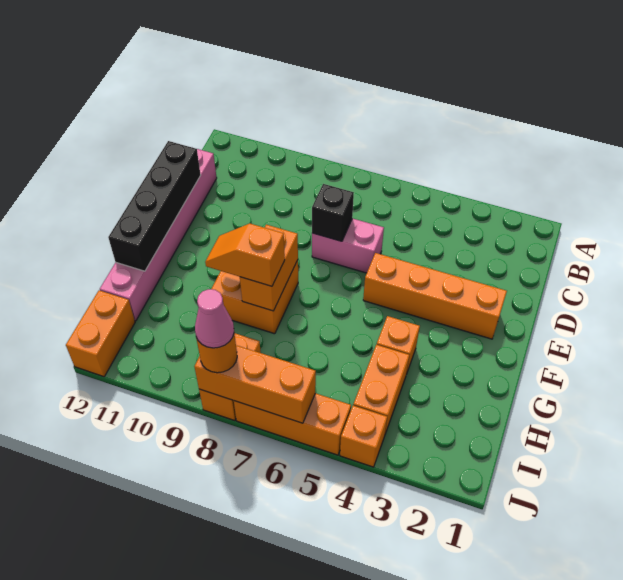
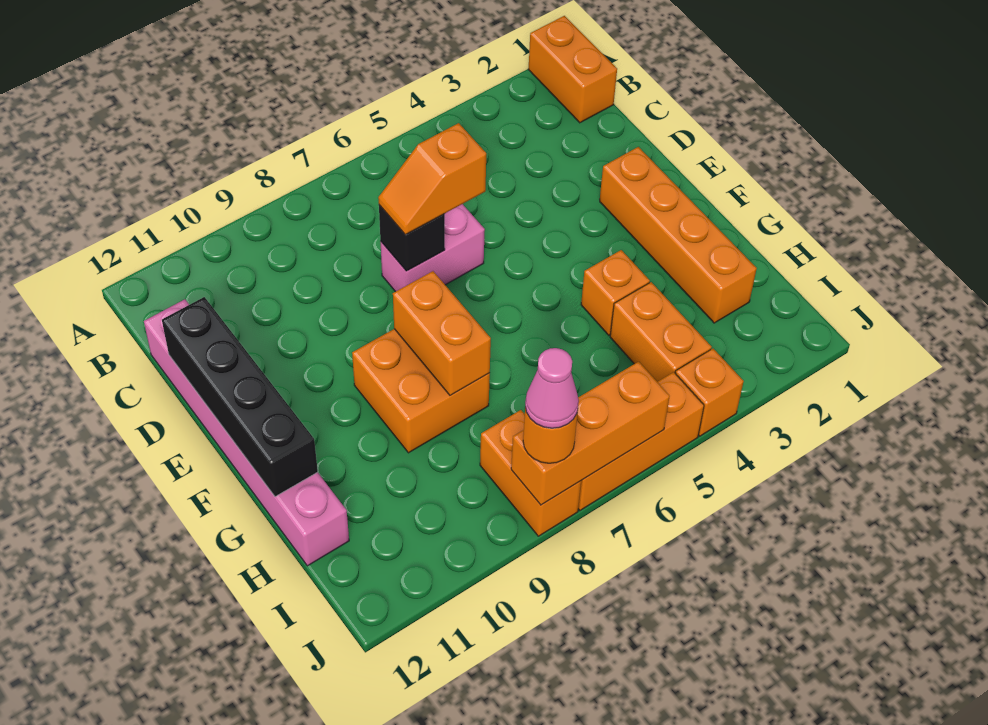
orange brick E2:E5 level 1 -> orange brick E2:H2 level 1
orange slope G8:G9 level 3 top 8 -> orange slope D6:D7 level 3 top 6
orange brick I12:J12 level 1 -> orange brick A1:B1 level 1

